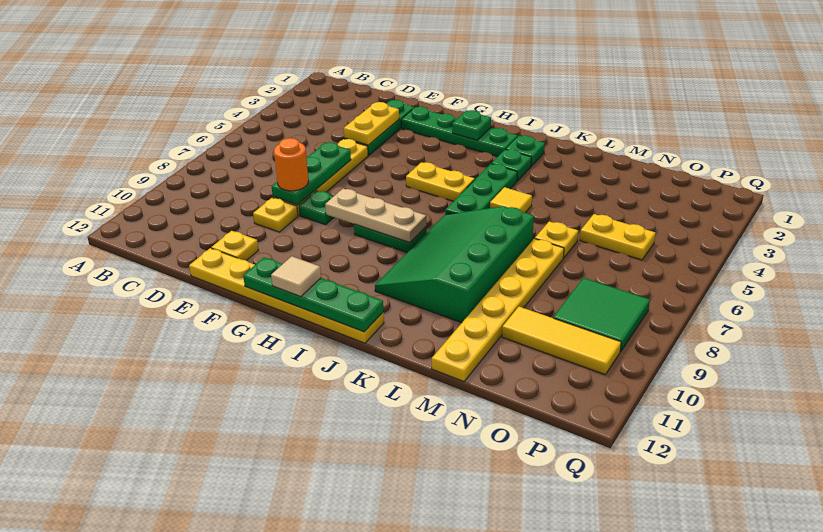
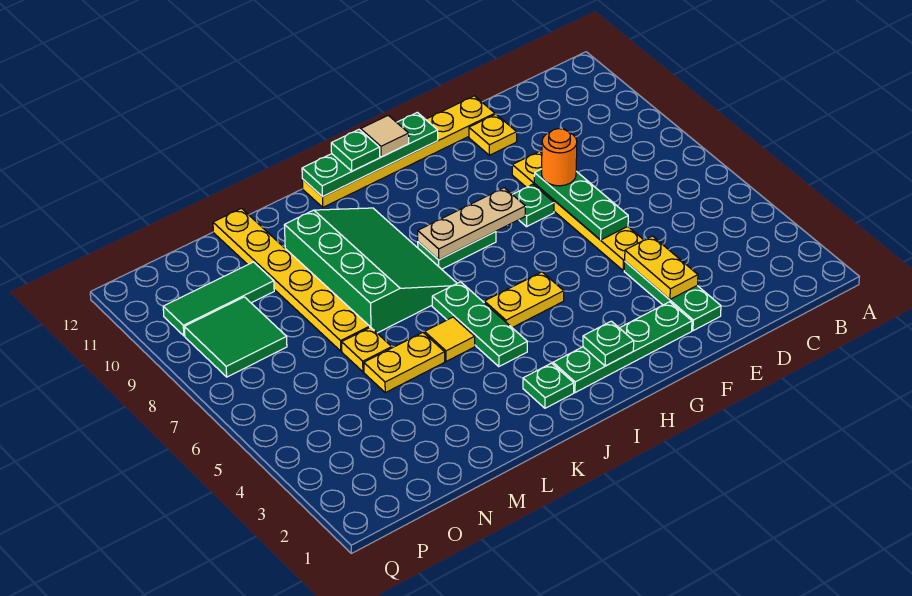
green plate J3 level 1 -> green plate I12 level 3
yellow plate N5:O5 level 1 -> yellow plate L5:M5 level 1
yellow tile N10:P10 level 1 -> green tile N10:P10 level 1

